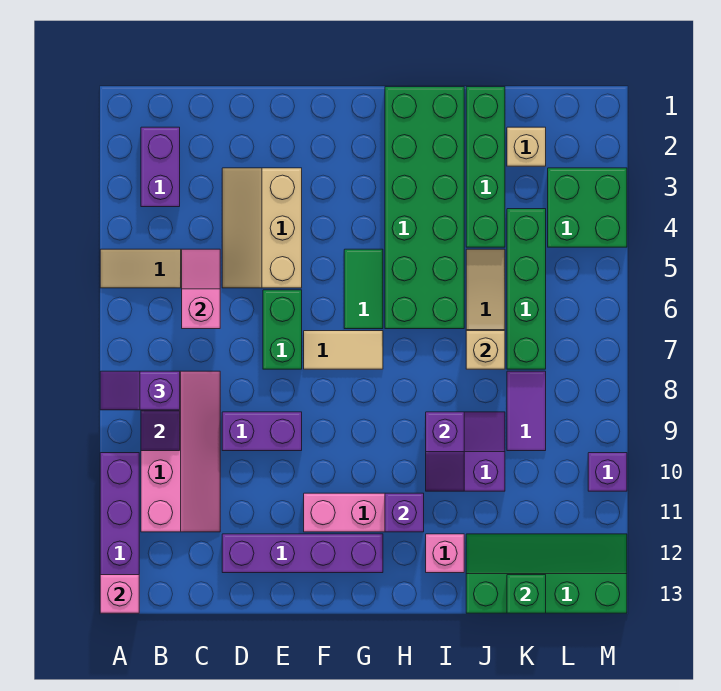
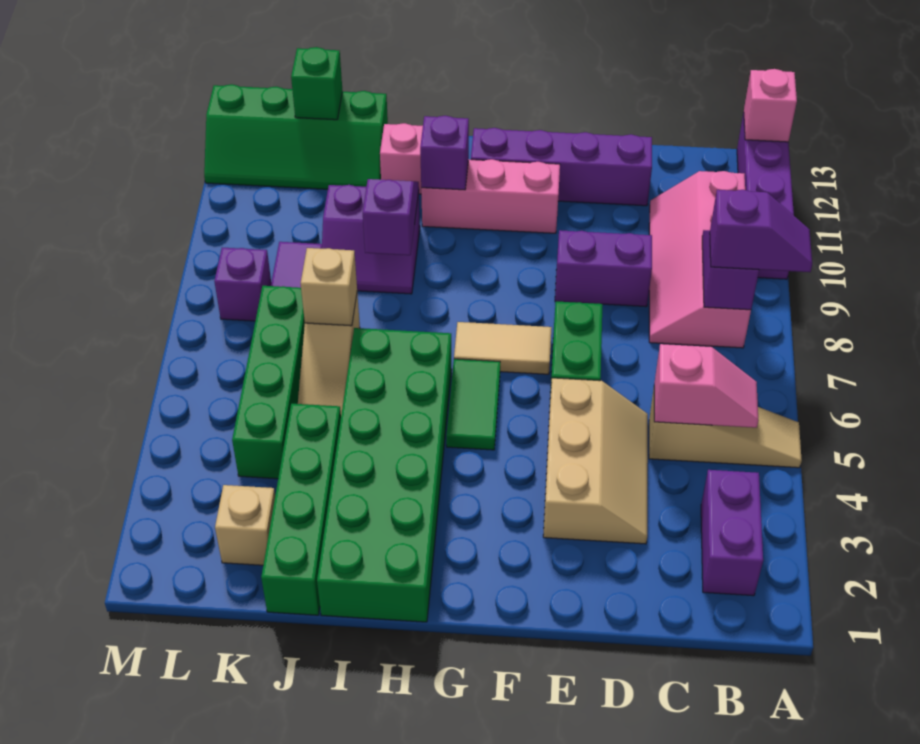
pink slope C5:C6 level 2 top 6 -> pink slope B5:C5 level 2 top C
green brick L3:M4 level 1 -> none
purple brick M10 level 1 -> purple brick L8 level 1

